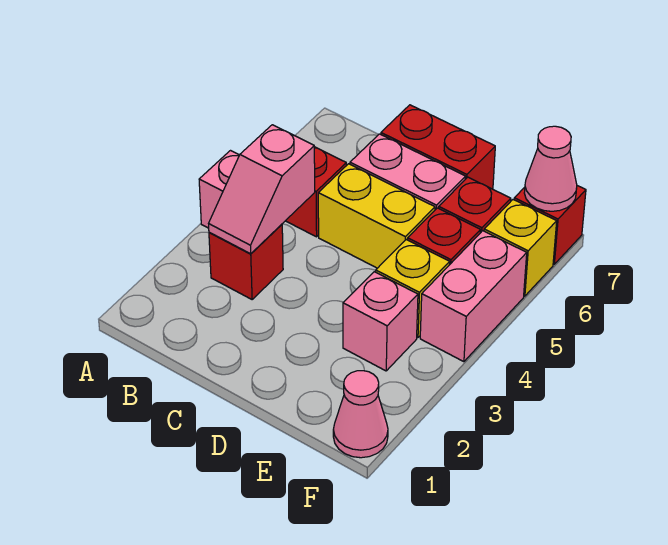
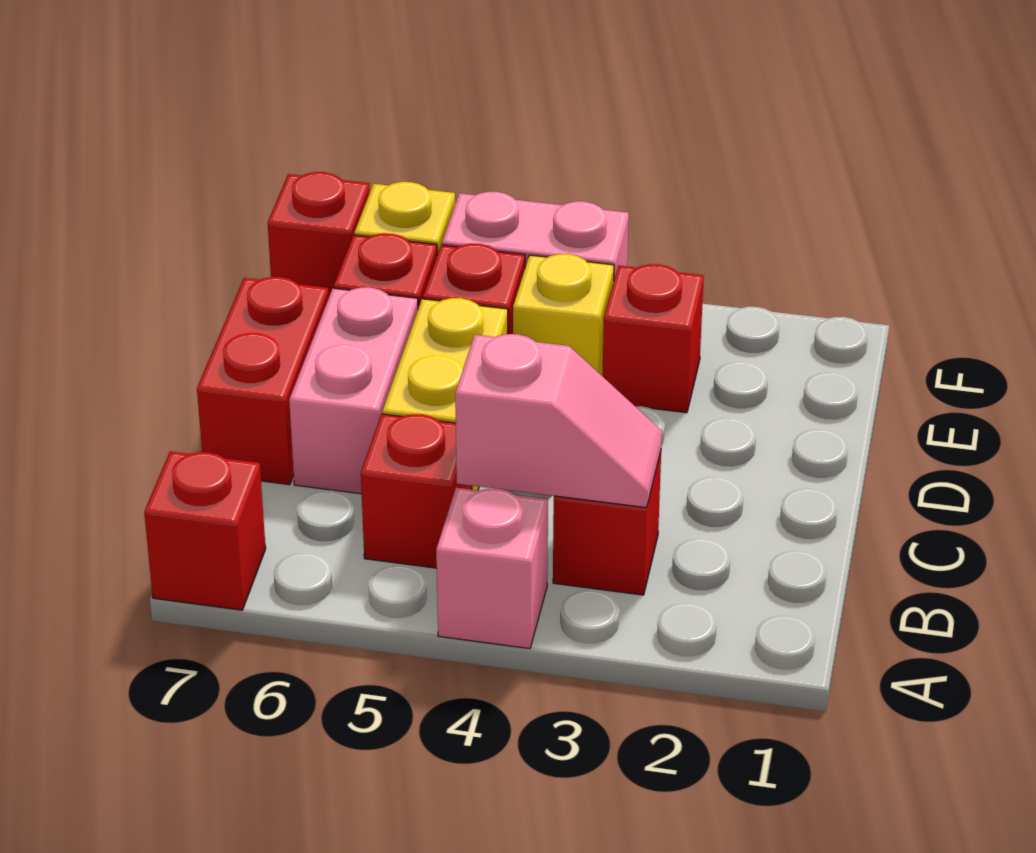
none -> red brick A7 level 1
pink brick E3 level 1 -> red brick E3 level 1
pink cone F1 level 1 -> none
pink cone F7 level 2 -> none

